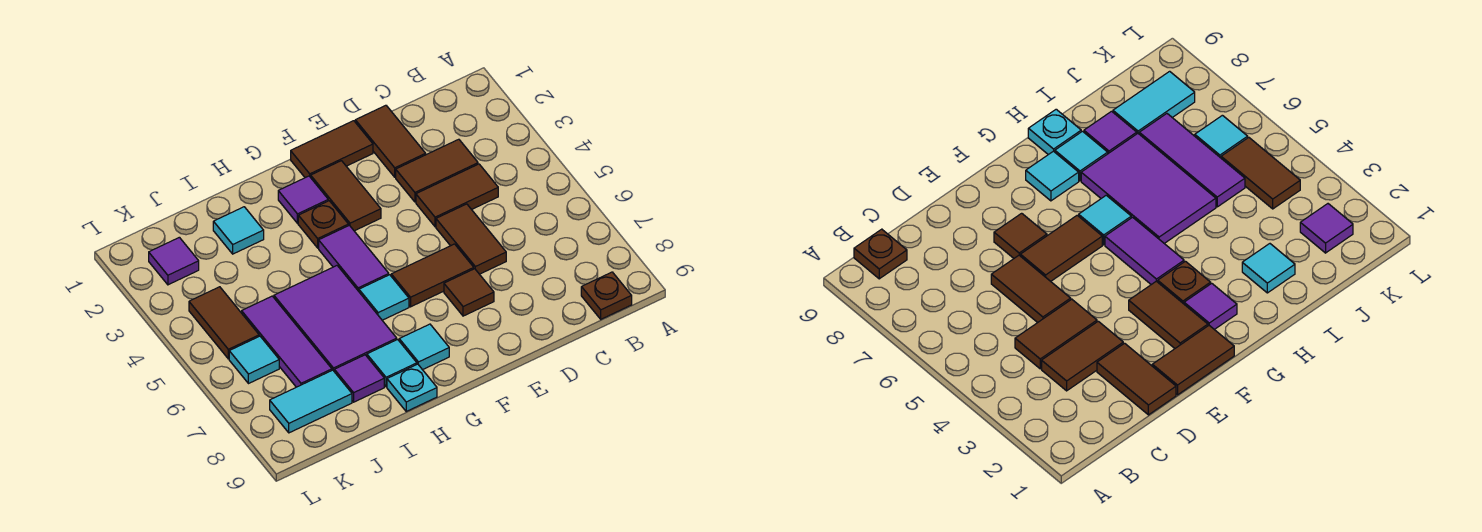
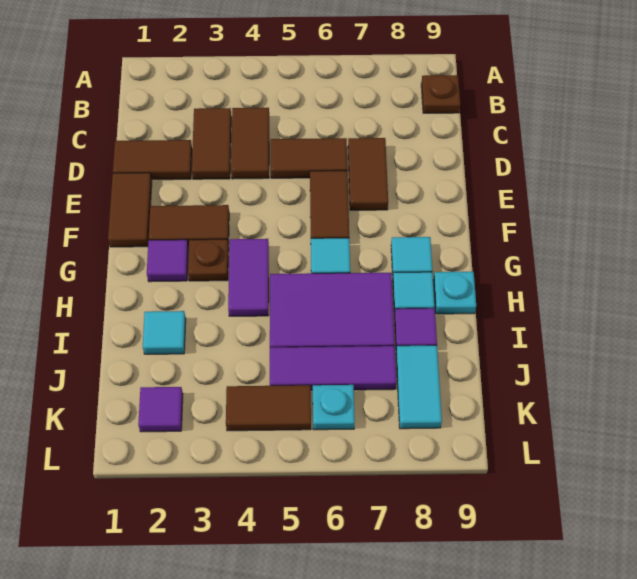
brown tile E7 level 1 -> brown tile D7:E7 level 1
purple tile G4:G5 level 1 -> purple tile G4:H4 level 1
cyan tile K6 level 1 -> cyan plate K6 level 1

